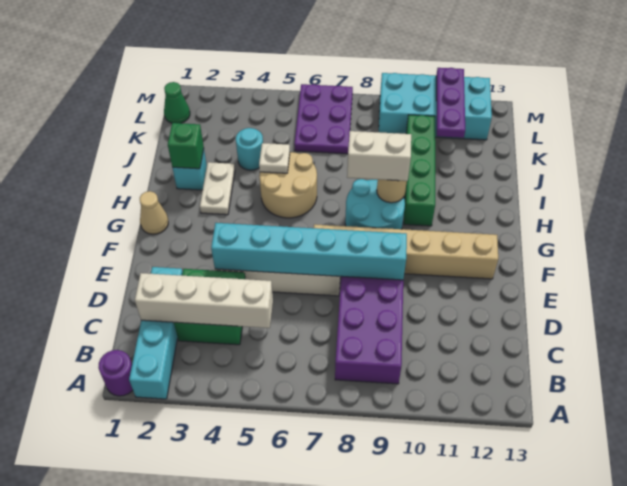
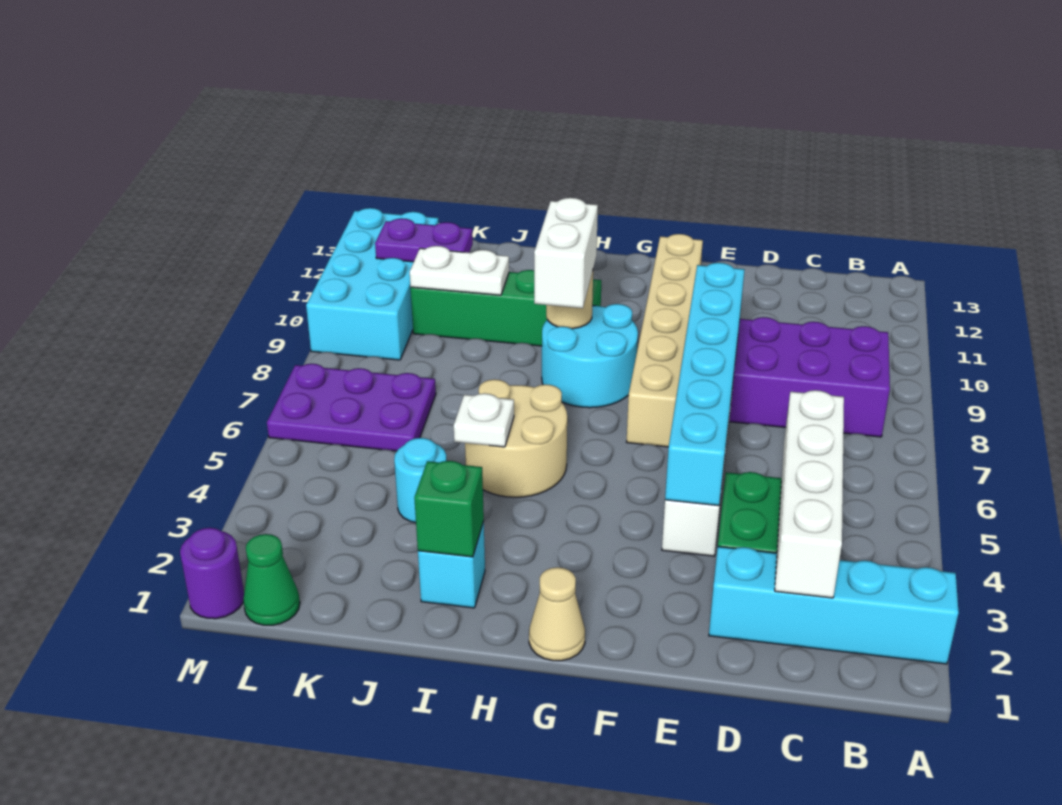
purple round brick A1 level 1 -> purple round brick M1 level 1
white plate H3:I3 level 1 -> white plate J10:K10 level 2
purple plate K11:M11 level 2 -> purple plate K11:L11 level 2

